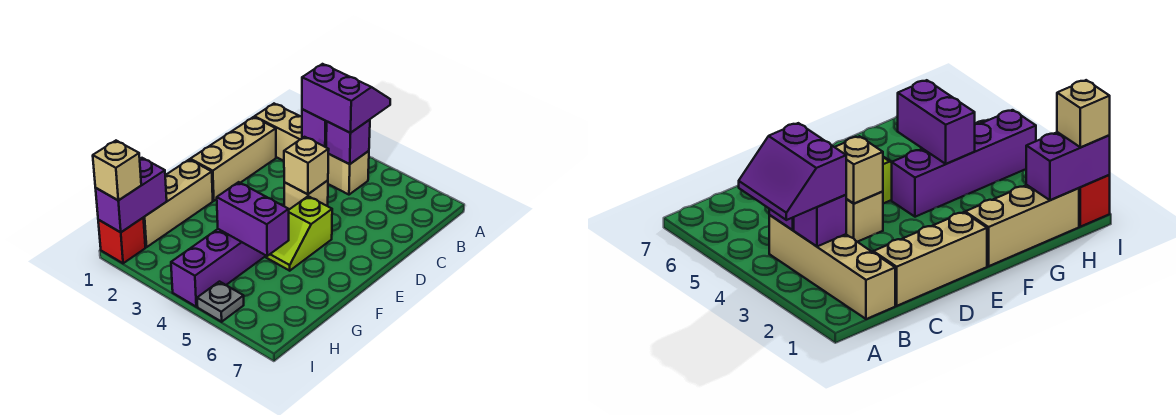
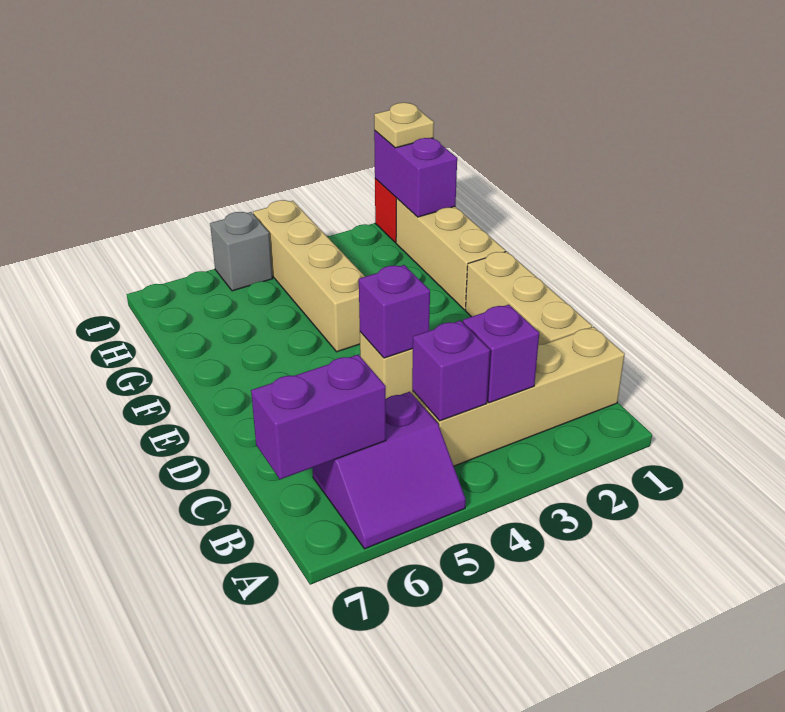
purple slope A3:B4 level 3 top B -> purple slope A5:B6 level 1 top B
tan brick D4 level 2 -> purple brick D4 level 2
lime slope E5:F5 level 1 top E -> none
purple brick F4:I4 level 1 -> tan brick F4:I4 level 1
purple brick G4:G5 level 2 -> purple brick B6:B7 level 2
tan brick I1 level 3 -> tan plate I1 level 3
grey plate I5 level 1 -> grey brick I5 level 1

